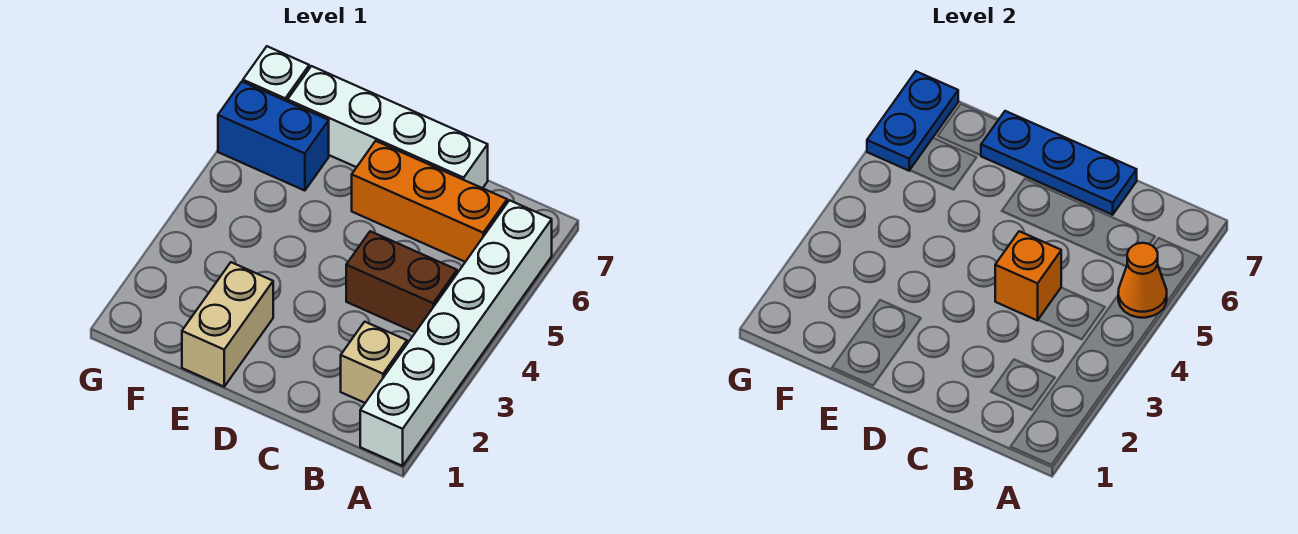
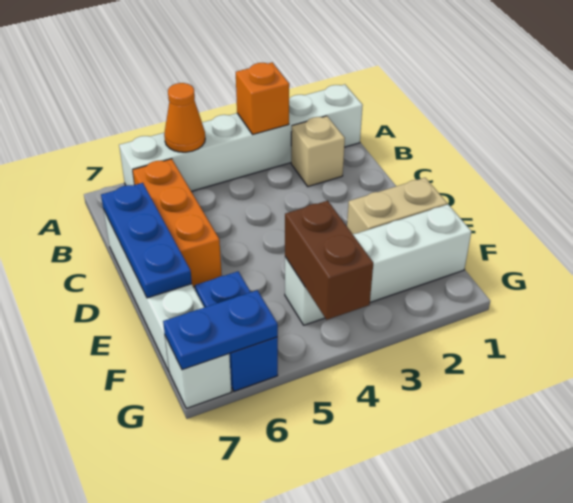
brown brick B4:C4 level 1 -> brown brick F4:G4 level 2
orange brick C4 level 2 -> orange brick A3 level 2
none -> white brick F1:F4 level 1

